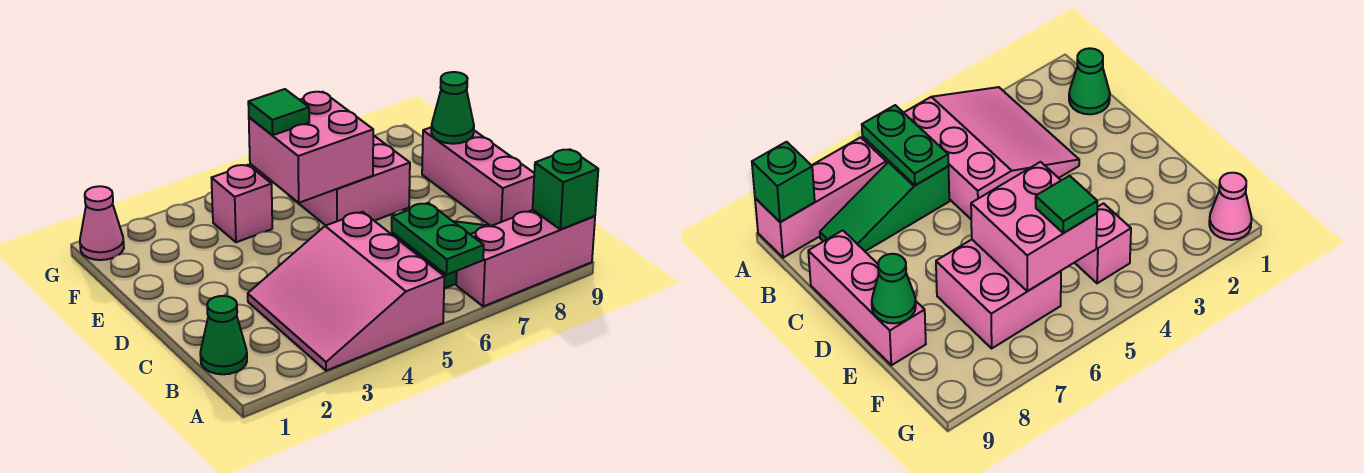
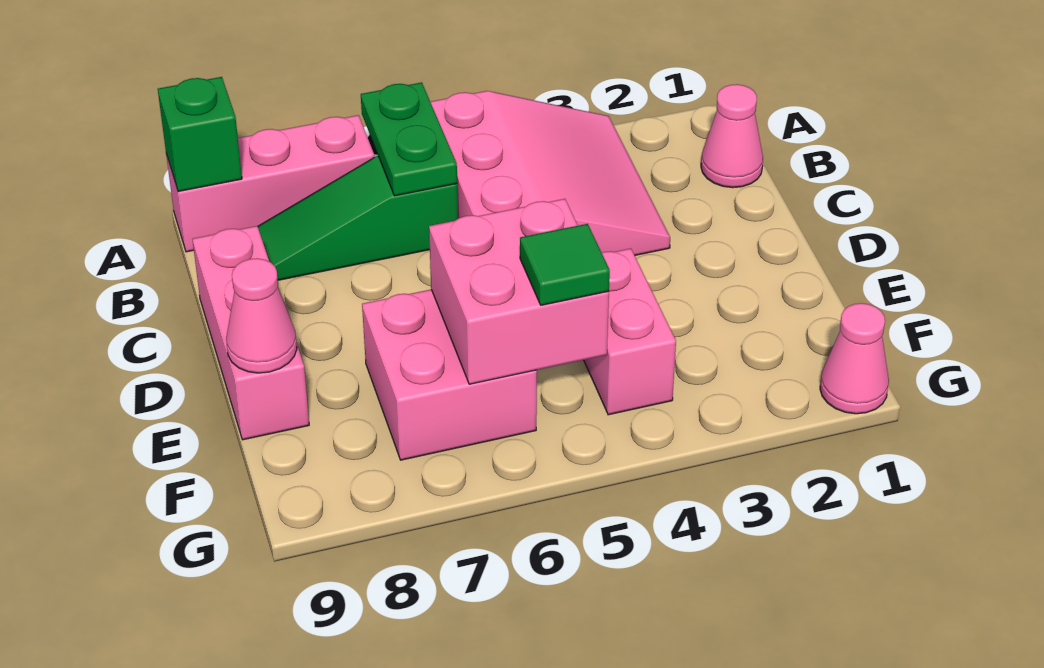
green cone B1 level 1 -> pink cone B1 level 1
green cone E9 level 2 -> pink cone E9 level 2
pink brick F4 level 1 -> pink brick E4:F4 level 1

